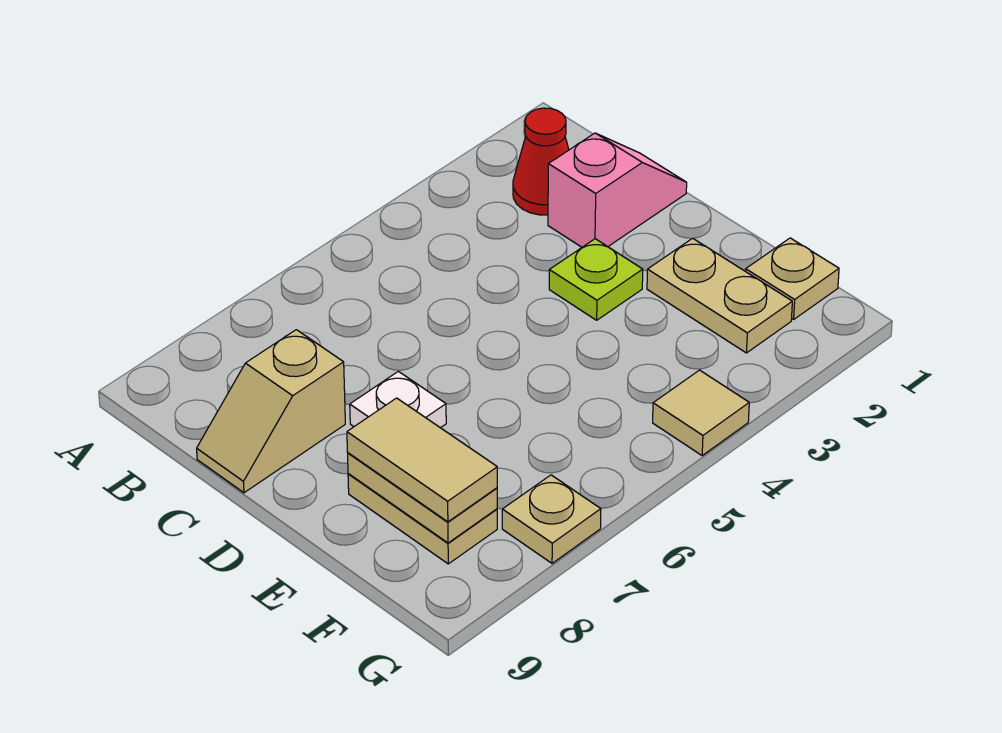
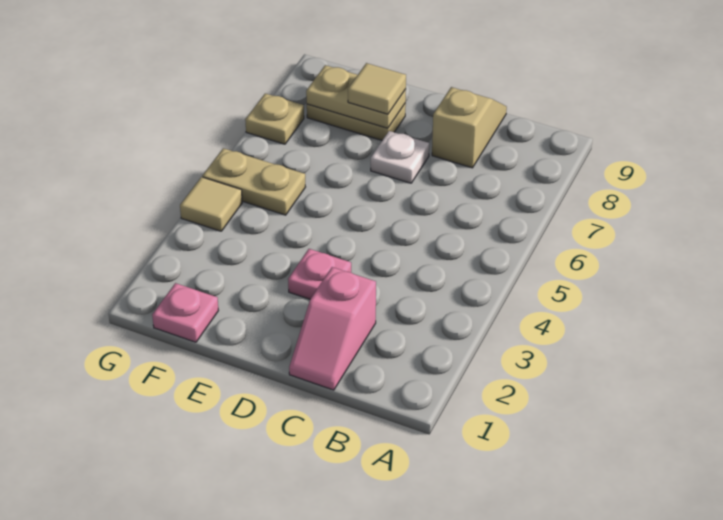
red cone B2 level 1 -> none
lime plate D3 level 1 -> pink plate D3 level 1
tan plate E2:F2 level 1 -> tan plate F5:G5 level 1
tan tile E8:F8 level 3 -> tan tile E8 level 3
tan plate F1 level 1 -> pink plate F1 level 1

